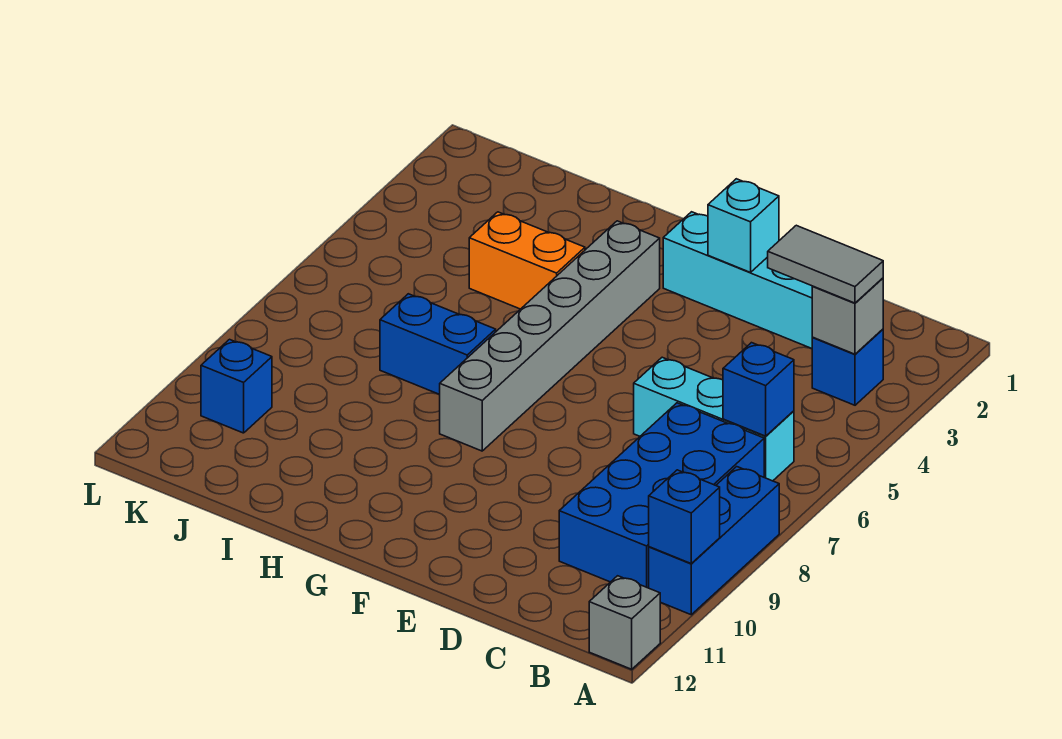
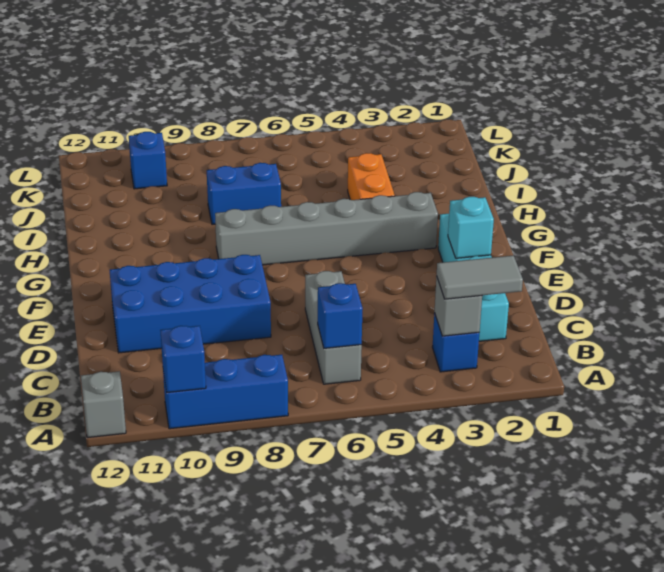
grey tile B3:C3 level 3 -> grey tile B2:B3 level 3
cyan brick B6:D6 level 1 -> grey brick B6:D6 level 1
blue brick B7:C10 level 1 -> blue brick D8:E11 level 1
blue brick H7:I7 level 1 -> blue brick I7:I8 level 1

